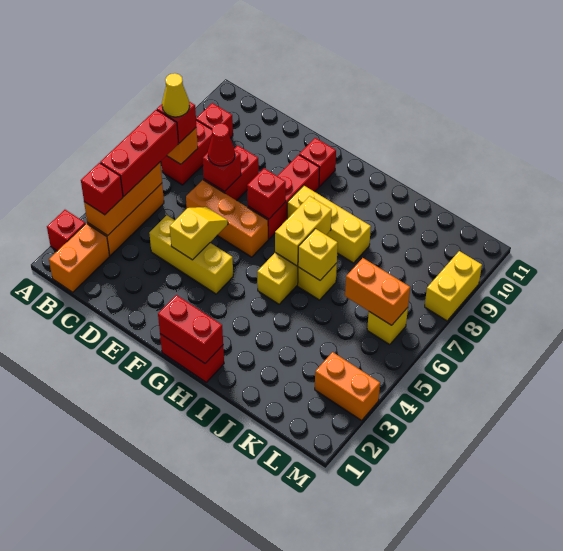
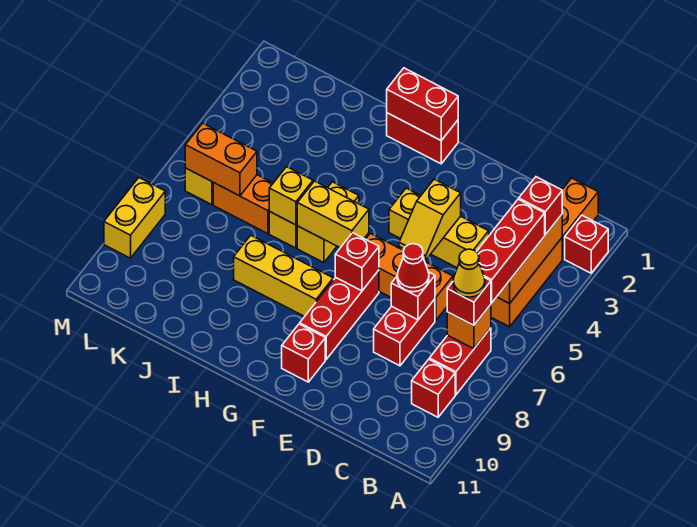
yellow brick H6:H7 level 2 -> yellow brick G6:H6 level 2
orange brick L3:M3 level 1 -> orange brick J6:K6 level 1

